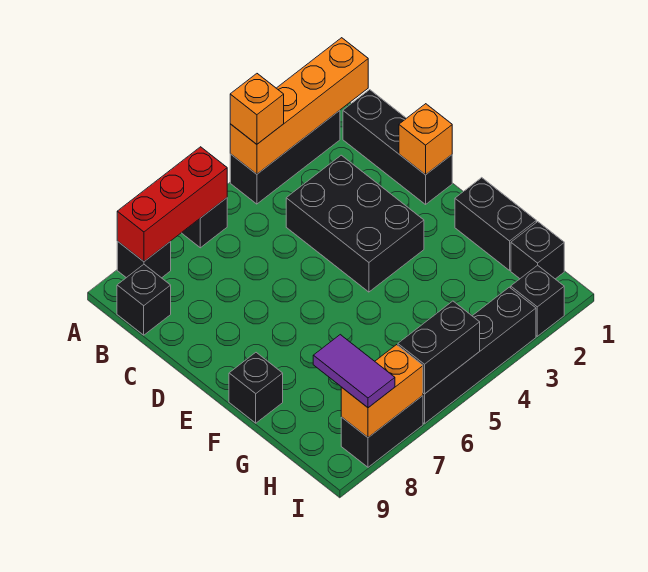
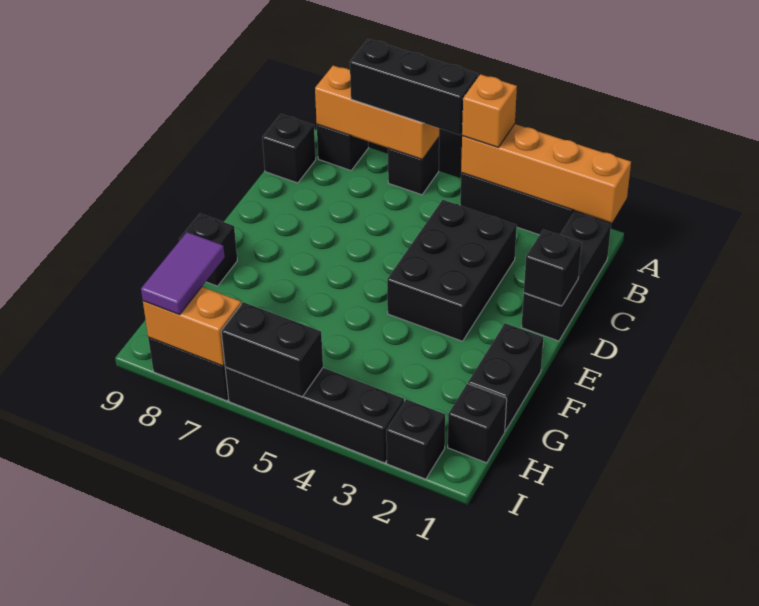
none -> black brick A5:A7 level 3
red brick A6:A8 level 2 -> orange brick A6:A8 level 2
orange brick D1 level 2 -> black brick D1 level 2

